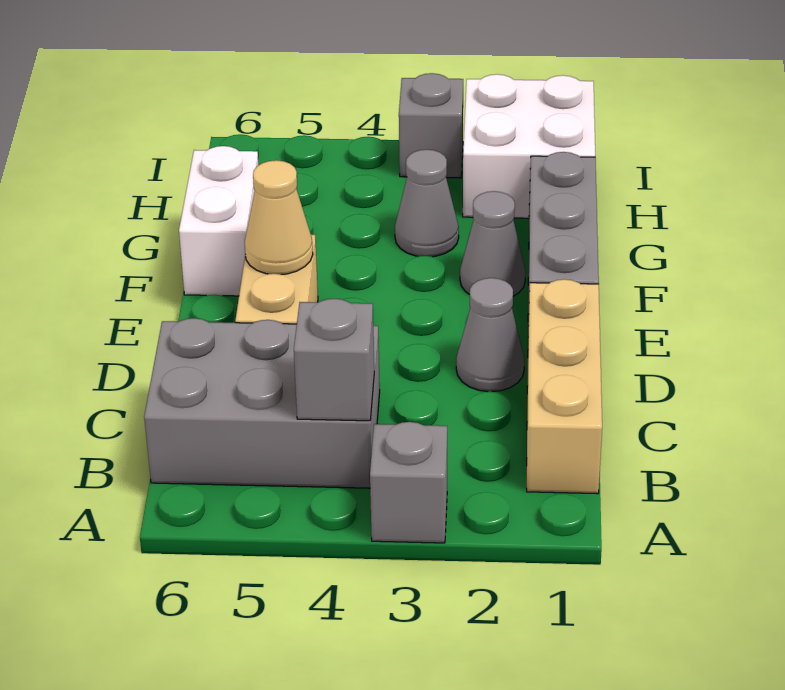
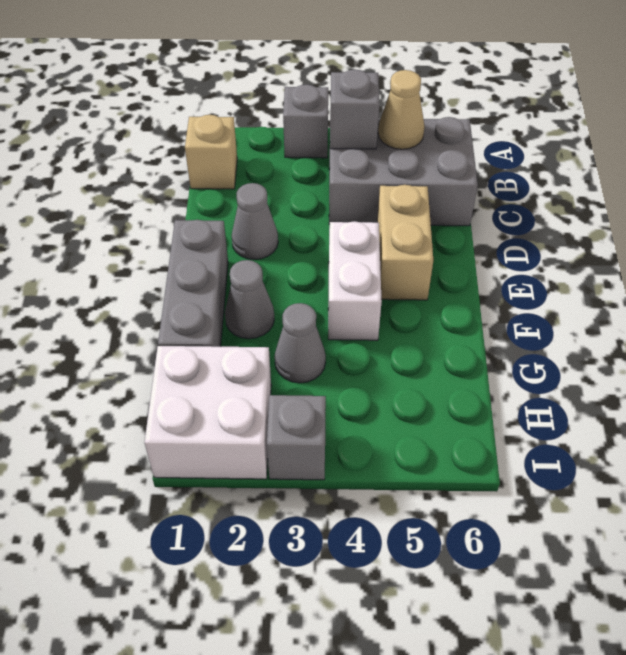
tan brick B1:D1 level 1 -> tan brick B1 level 1
tan cone E5 level 2 -> tan cone B5 level 2
white brick F6:G6 level 1 -> white brick E4:F4 level 1

